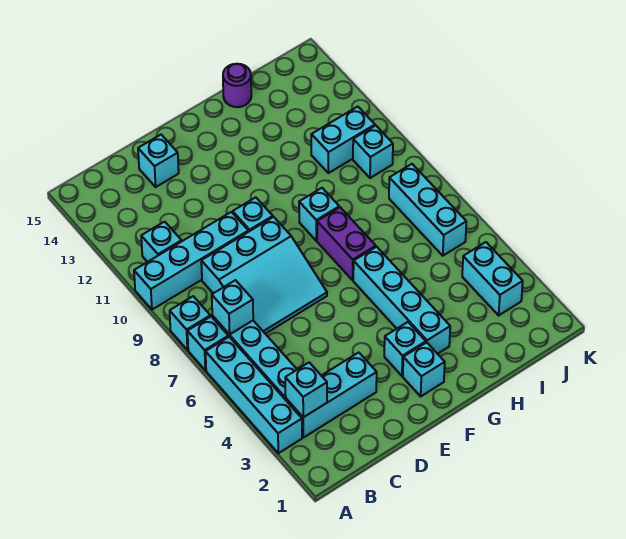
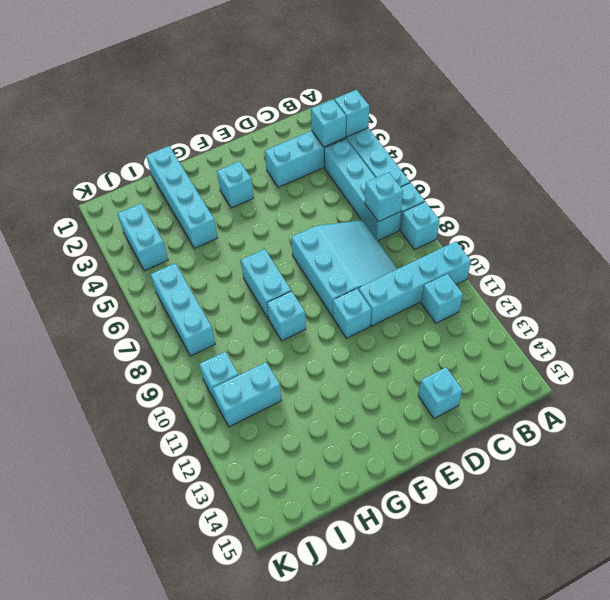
cyan slope C7:E9 level 1 top 9 -> cyan slope C7:E9 level 1 top E
cyan brick F2 level 1 -> cyan brick A3 level 2
cyan brick G3:G6 level 1 -> cyan brick H1:H4 level 1
purple brick G7:G8 level 1 -> cyan brick G7:G8 level 1
purple round brick H15 level 1 -> none

